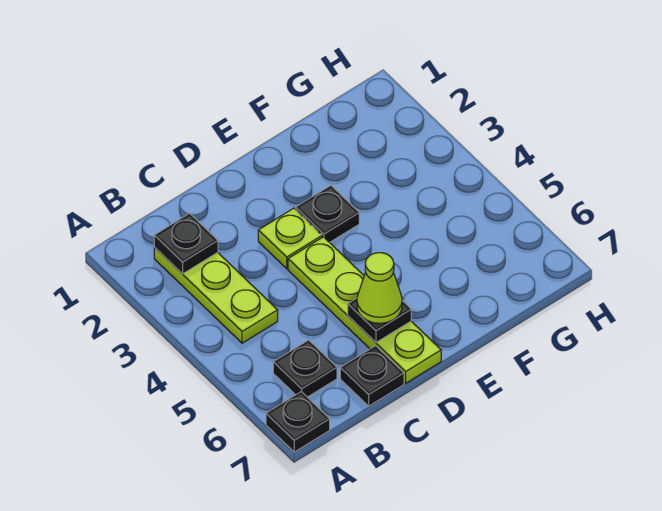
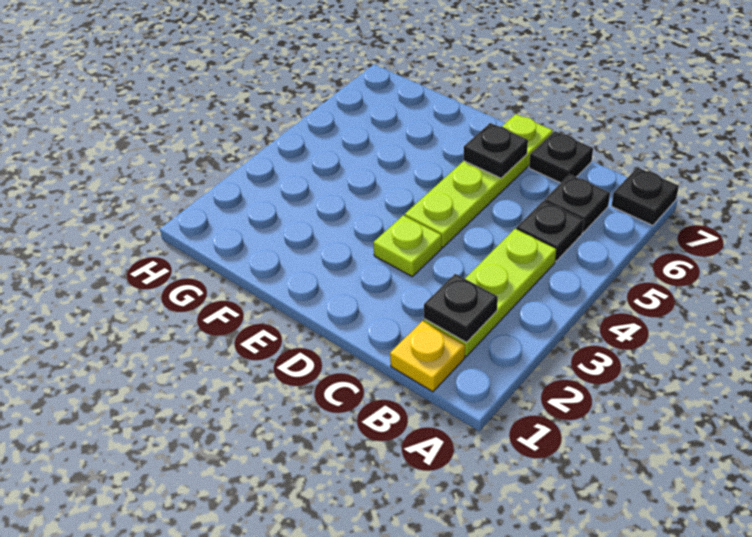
none -> yellow plate B1 level 1
lime cone D6 level 3 -> none
black plate E3 level 1 -> black plate B5 level 1

